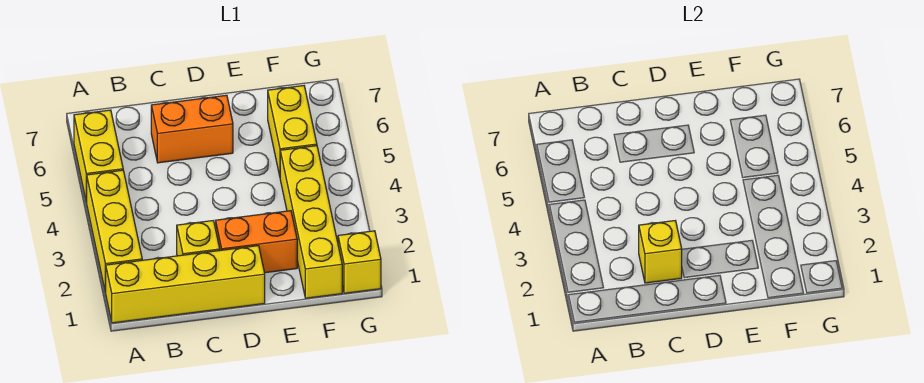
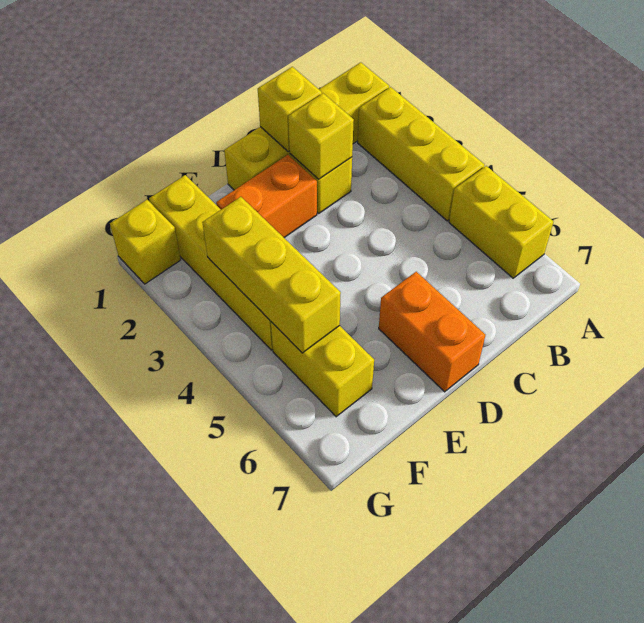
none -> yellow brick C1 level 2
orange brick C6:D6 level 1 -> orange brick D6:D7 level 1
none -> yellow brick F3:F5 level 2

